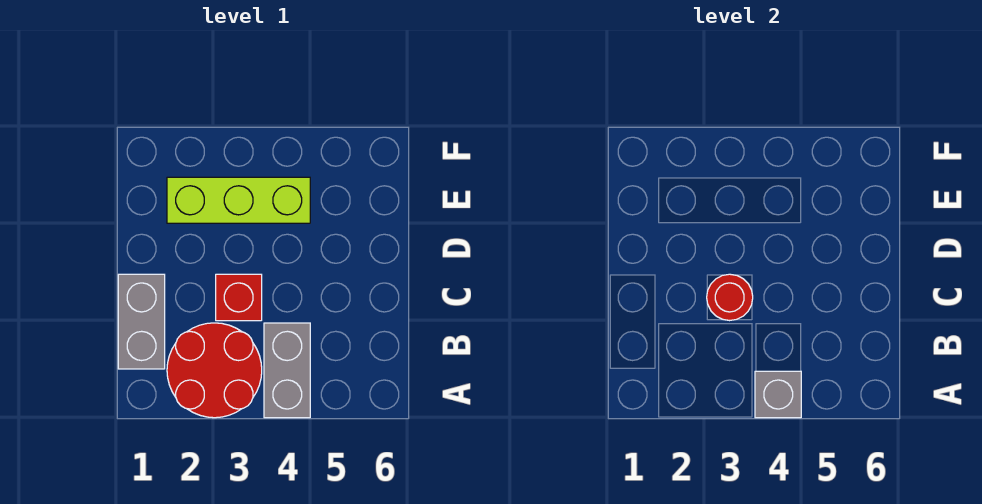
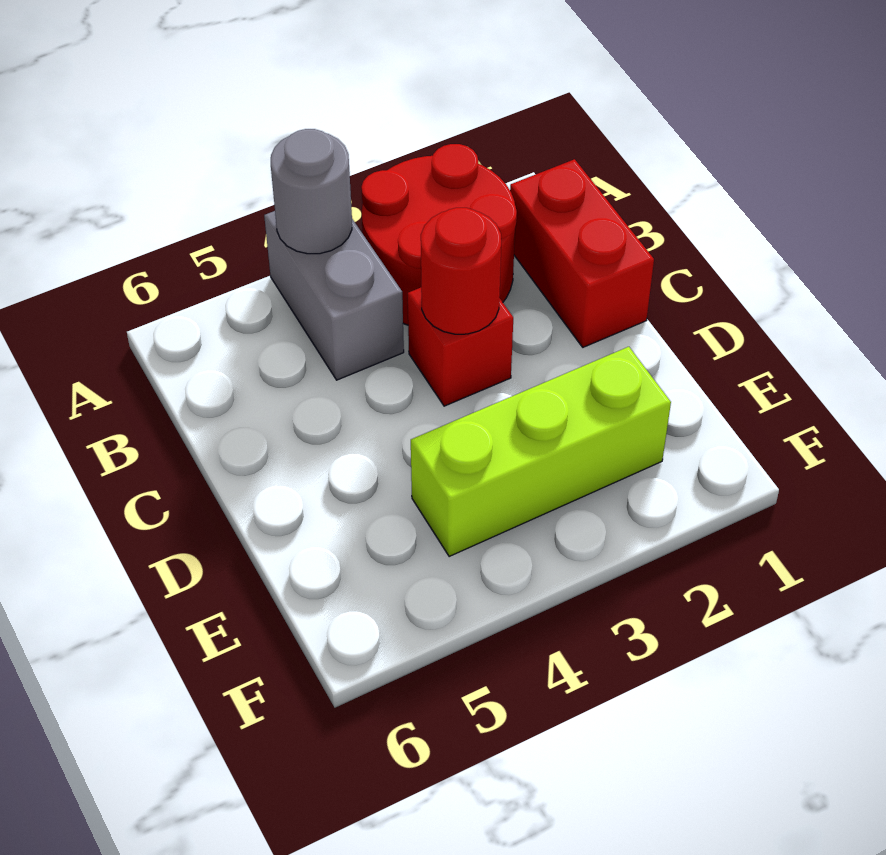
grey brick A4 level 2 -> grey round brick A4 level 2
grey brick B1:C1 level 1 -> red brick B1:C1 level 1

